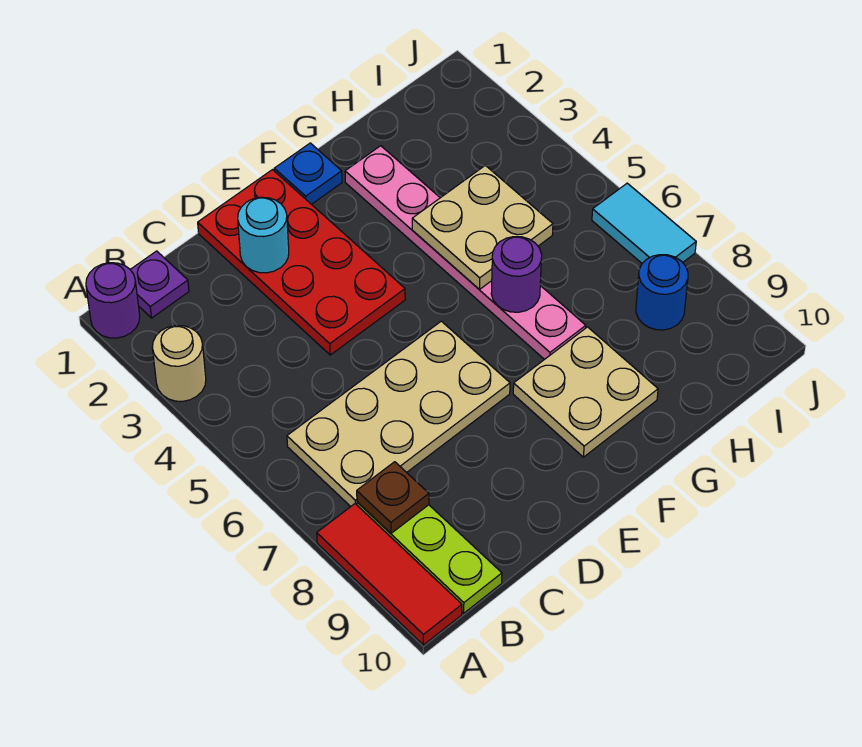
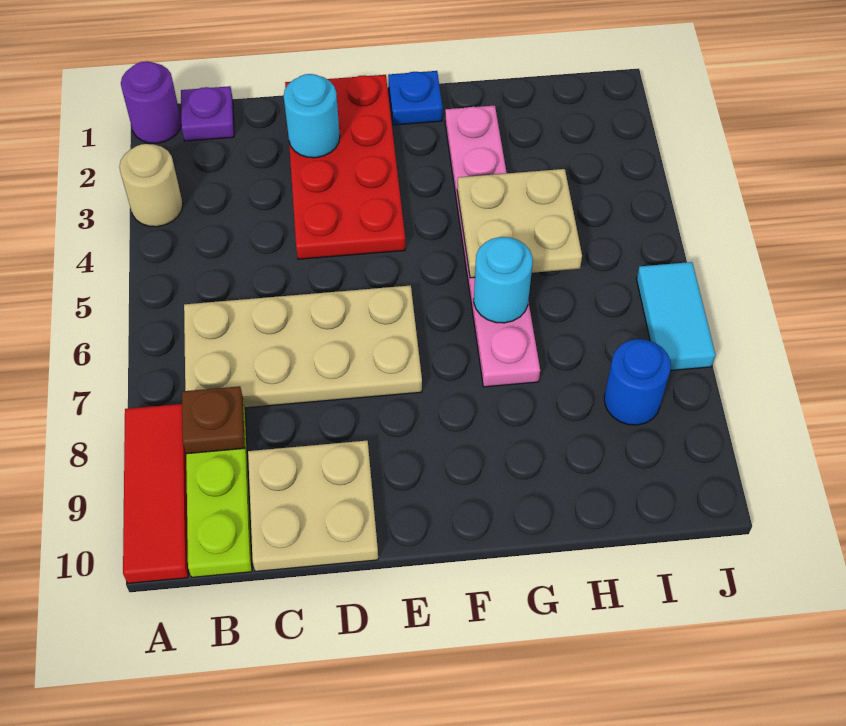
tan plate F8:G9 level 1 -> tan plate C9:D10 level 1
purple round brick G6 level 2 -> cyan round brick G6 level 2

